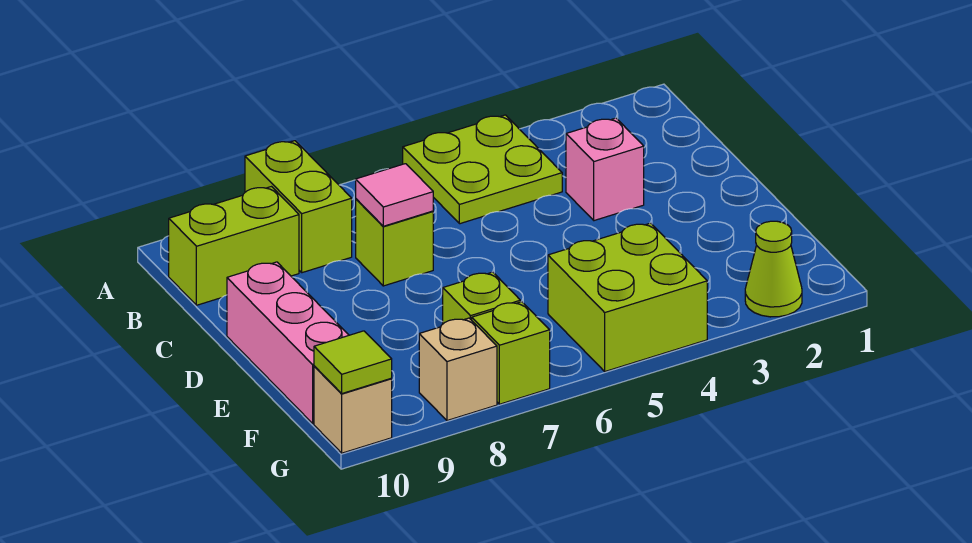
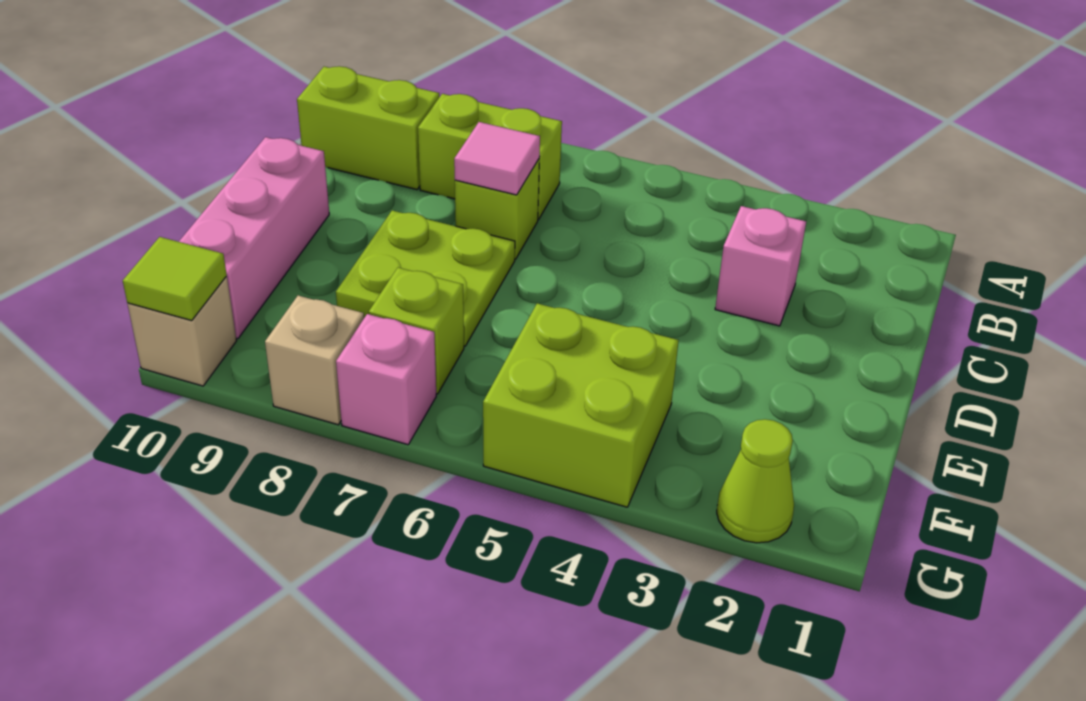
lime plate A4:B5 level 1 -> lime plate D7:E8 level 1
lime brick A8:B8 level 1 -> lime brick B7:B8 level 1
lime brick G7 level 1 -> pink brick G7 level 1

